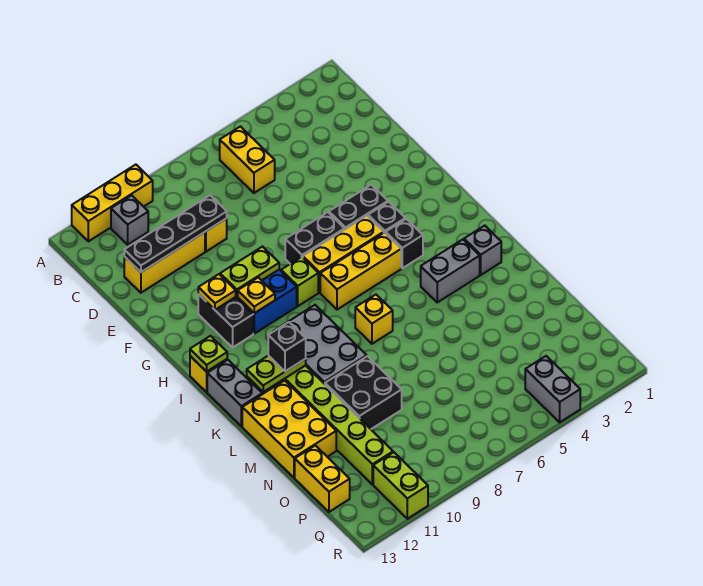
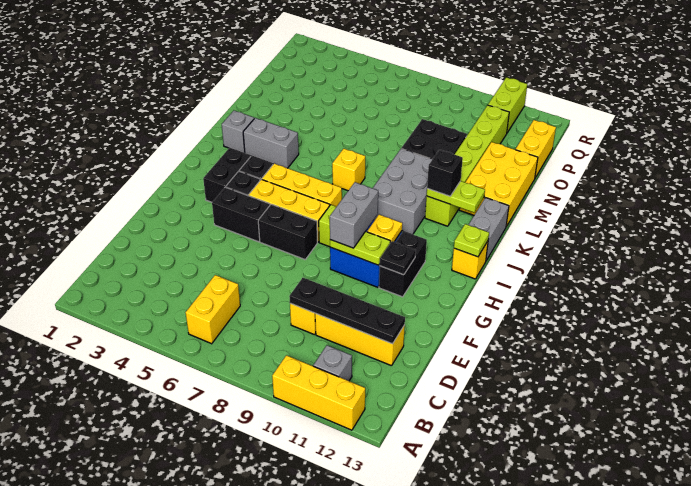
yellow plate G11 level 2 -> black plate G11 level 2
none -> black brick H3:I3 level 1
grey brick Q4:R4 level 1 -> grey brick G9:H9 level 3

